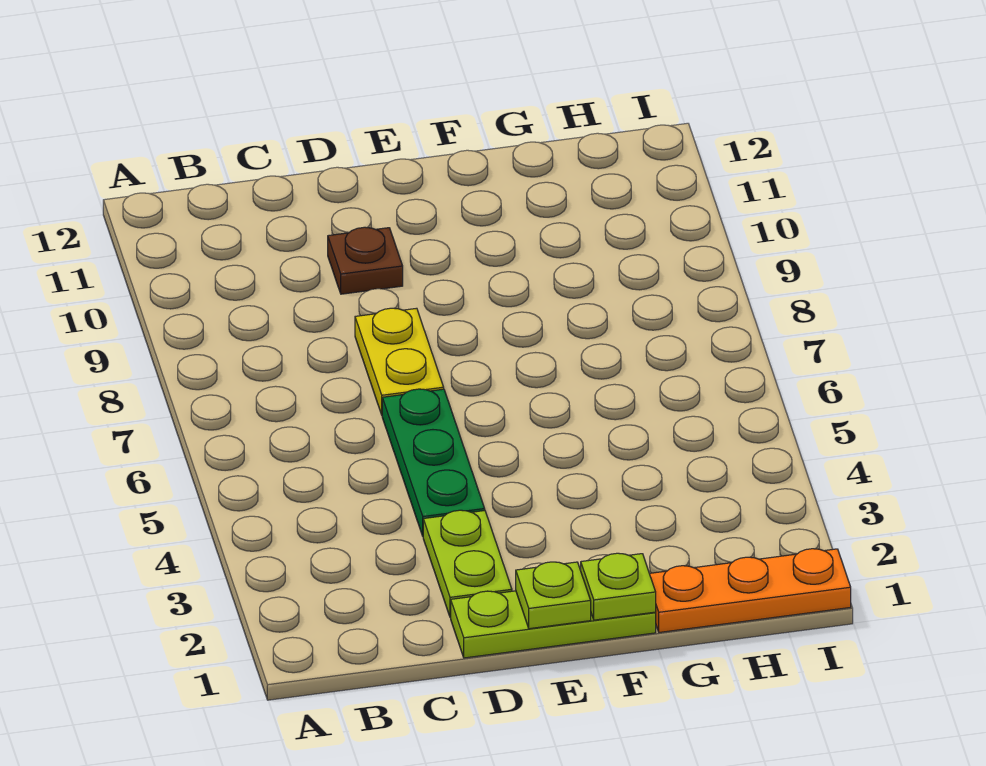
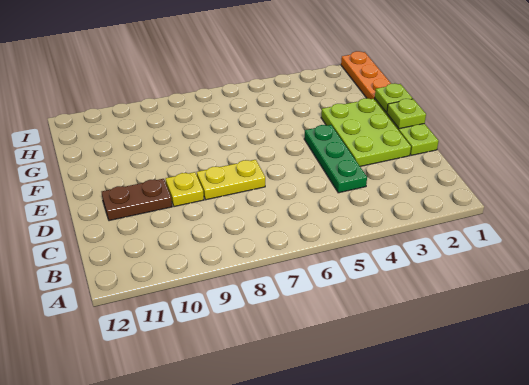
lime plate D2:D3 level 1 -> lime plate D2:F3 level 1
green plate D4:D6 level 1 -> green plate C4:E4 level 1
none -> yellow plate D9 level 1
brown plate D10 level 1 -> brown plate D10:D11 level 1

